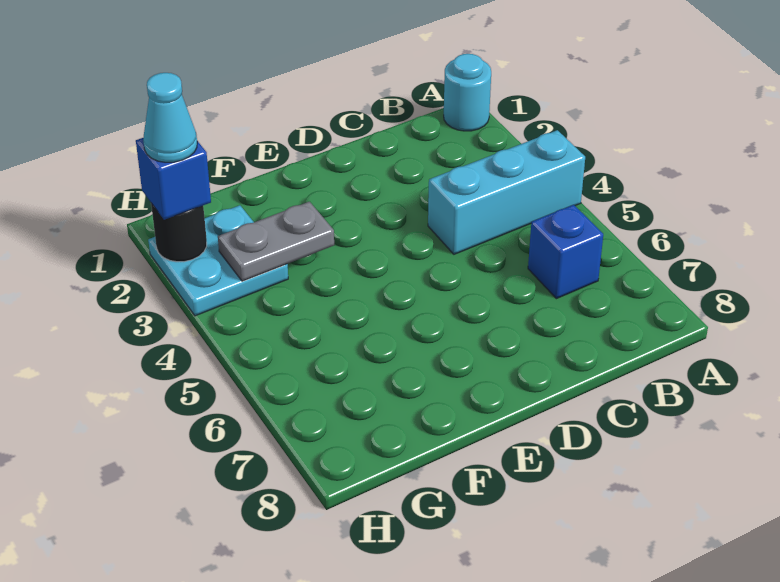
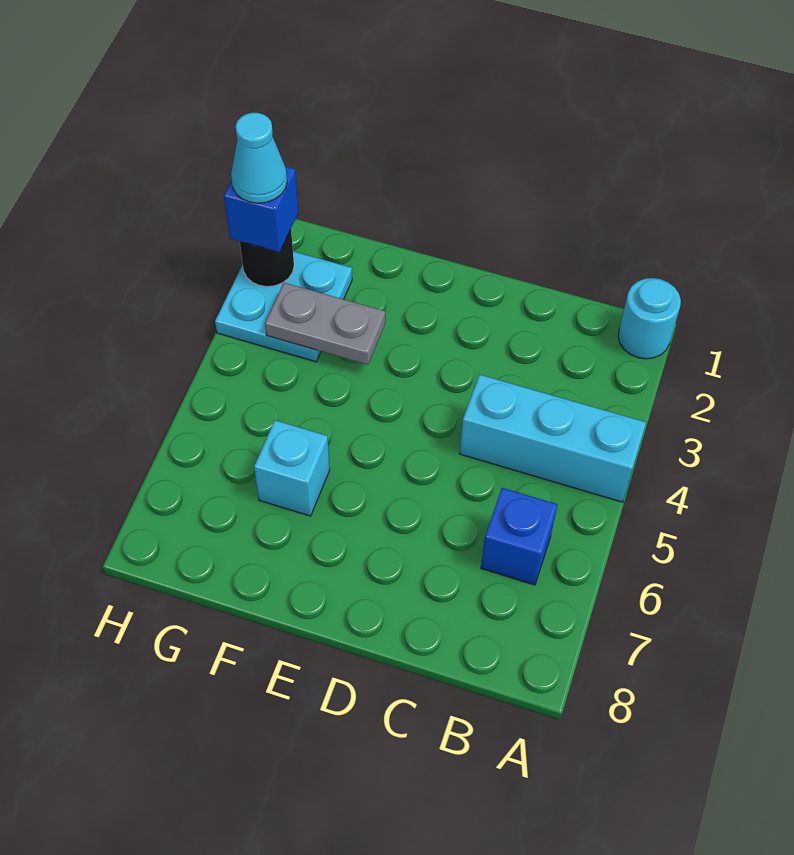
none -> cyan brick F6 level 1

